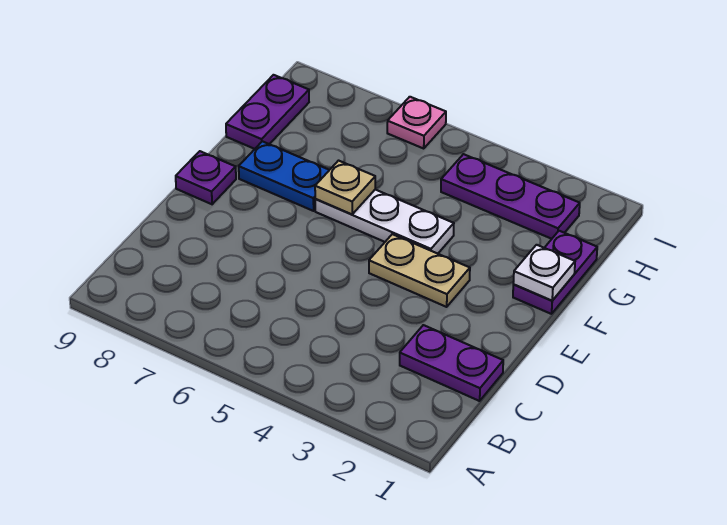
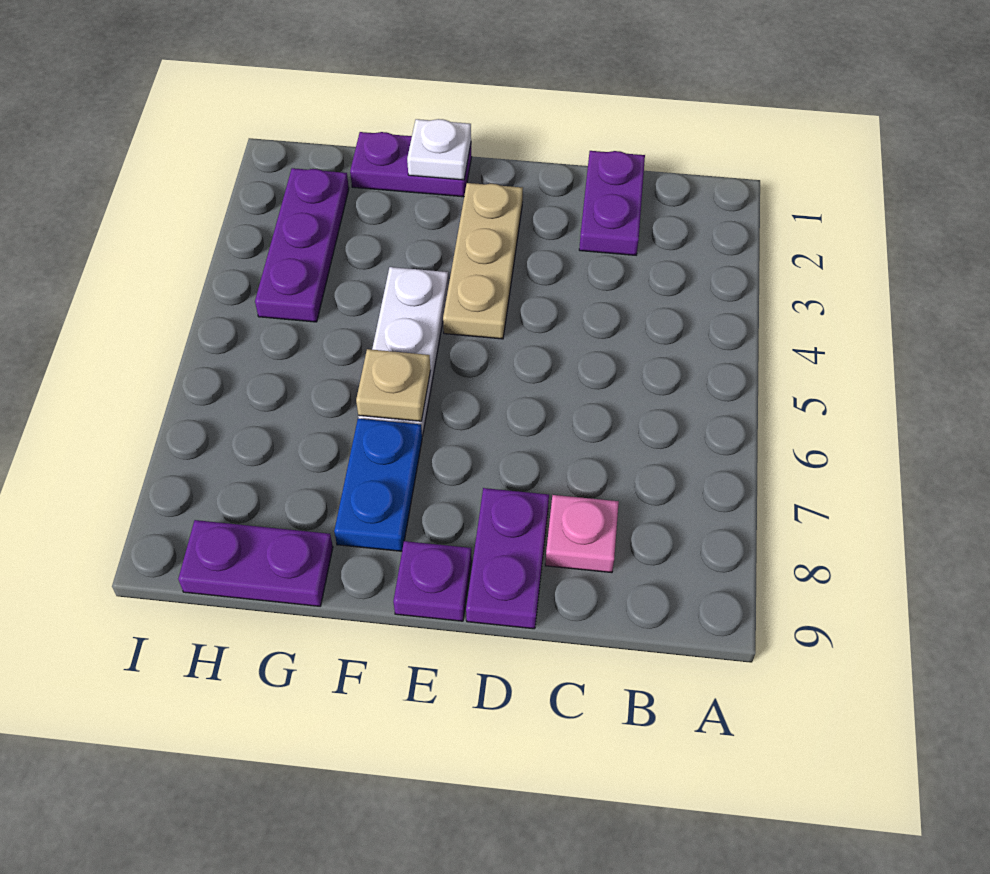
none -> purple plate D8:D9 level 1
tan plate E3:E4 level 1 -> tan plate E2:E4 level 1
pink plate I6 level 1 -> pink plate C8 level 1

